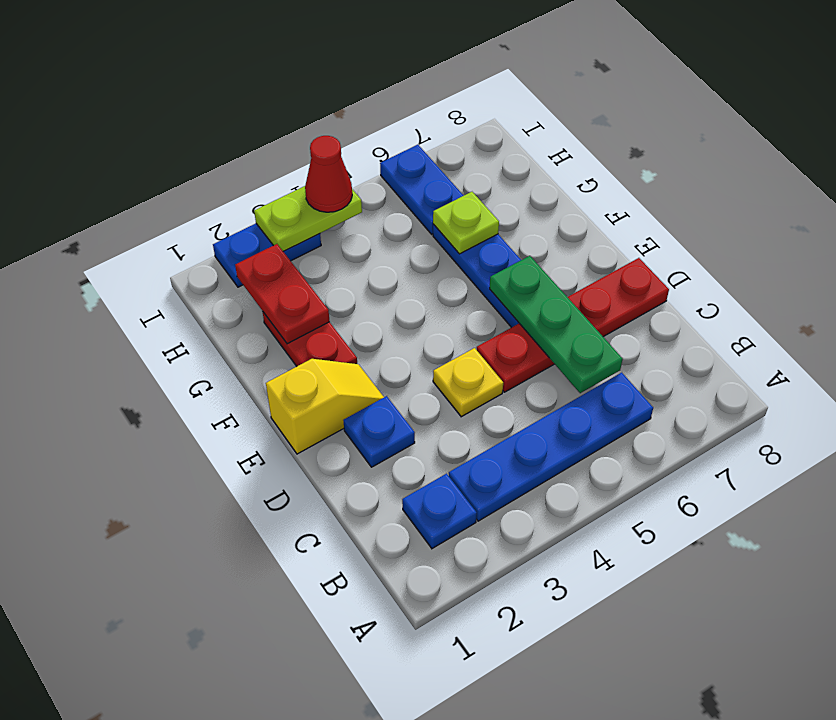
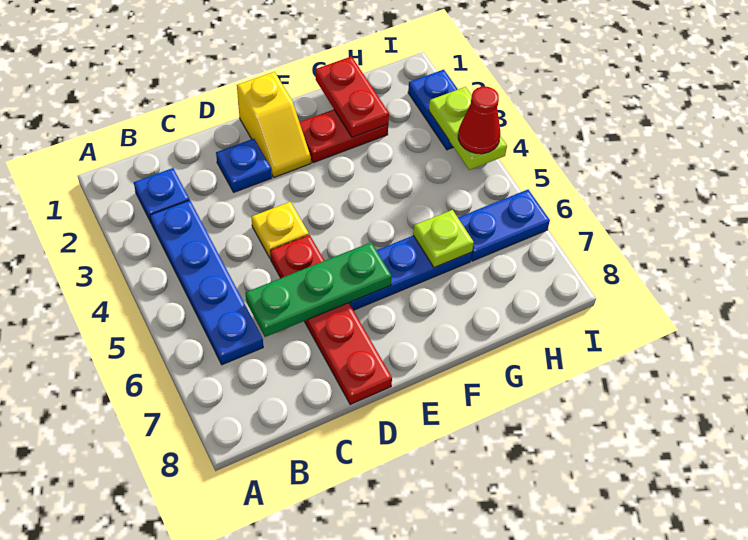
red plate G2:H2 level 2 -> red plate G1:G2 level 2

